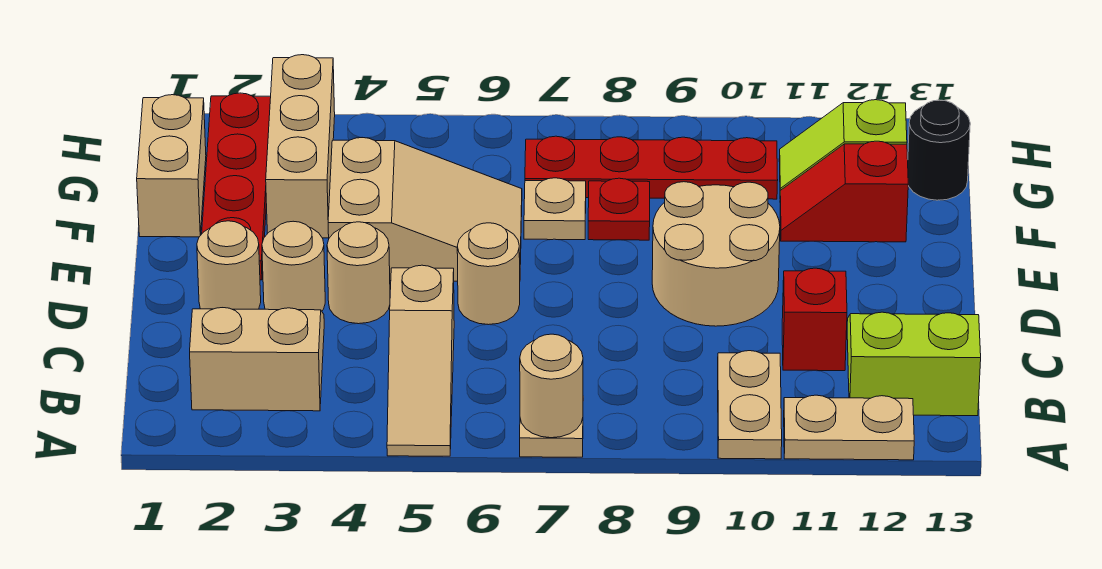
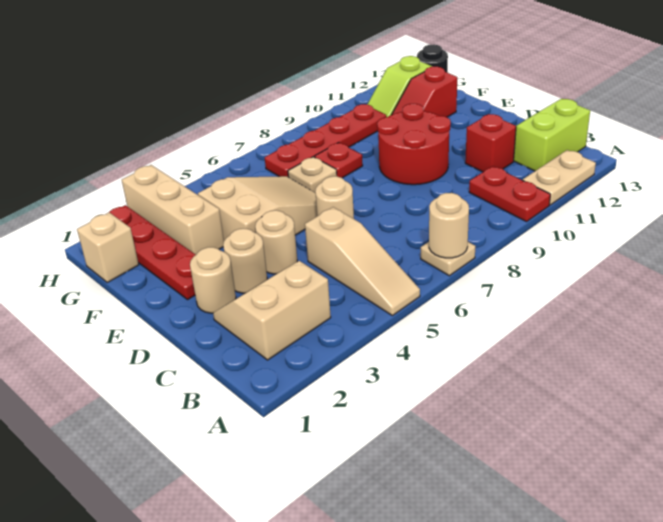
tan plate A10:B10 level 1 -> red plate A10:B10 level 1
tan round brick D9:E10 level 1 -> red round brick D9:E10 level 1
tan brick F1:G1 level 1 -> tan brick G1 level 1

